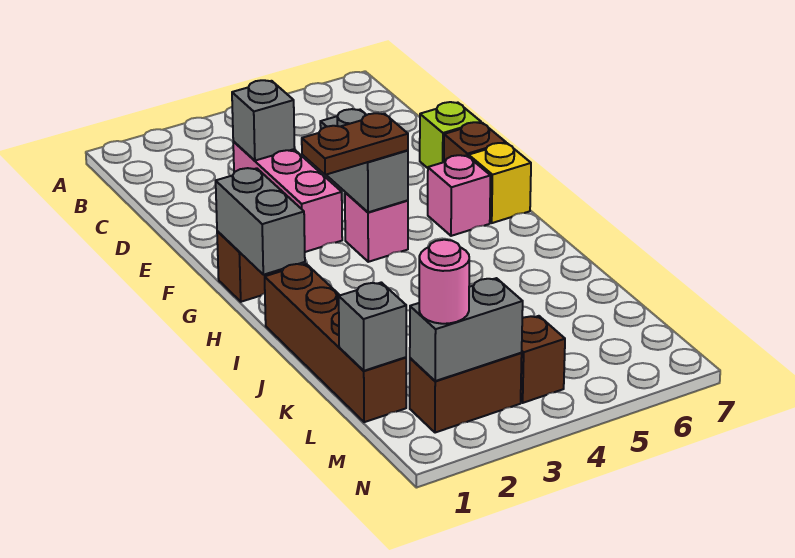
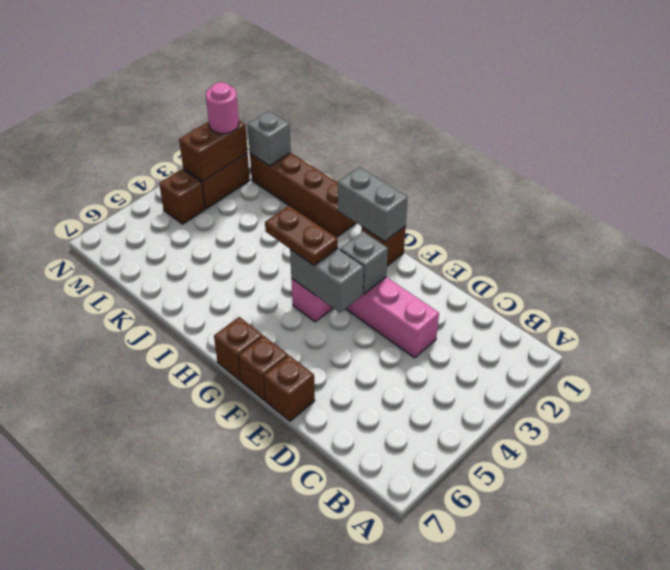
grey brick D3 level 2 -> grey brick F3 level 2
lime brick E7 level 1 -> brown brick E7 level 1
brown plate G3:G4 level 3 -> brown plate G4:H4 level 3
pink brick G6 level 1 -> none
yellow brick G7 level 1 -> brown brick G7 level 1
grey brick M2:M3 level 2 -> brown brick M2:M3 level 2

